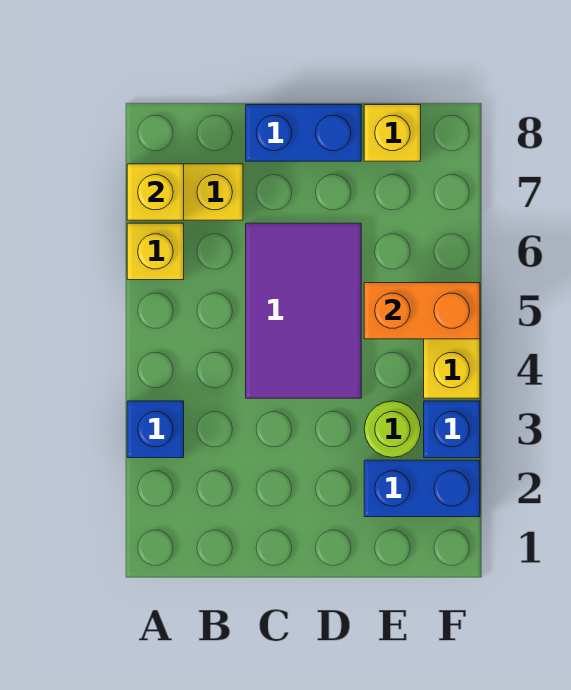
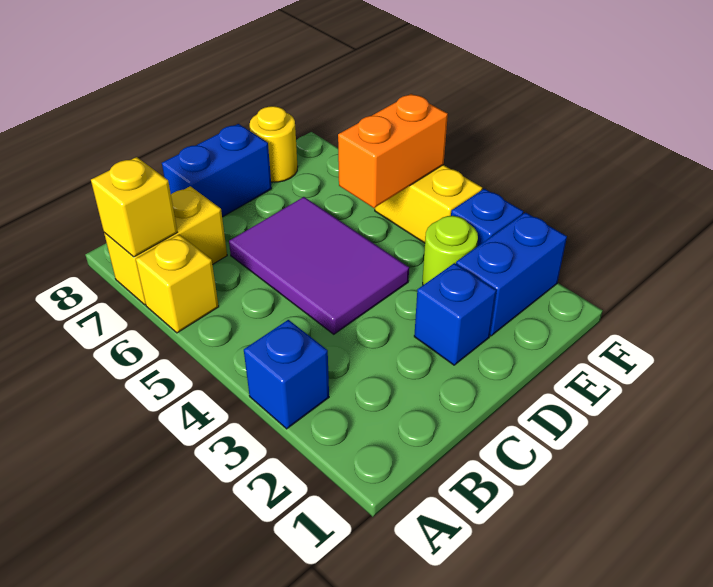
none -> blue brick D2 level 1
yellow brick E8 level 1 -> yellow round brick E8 level 1

